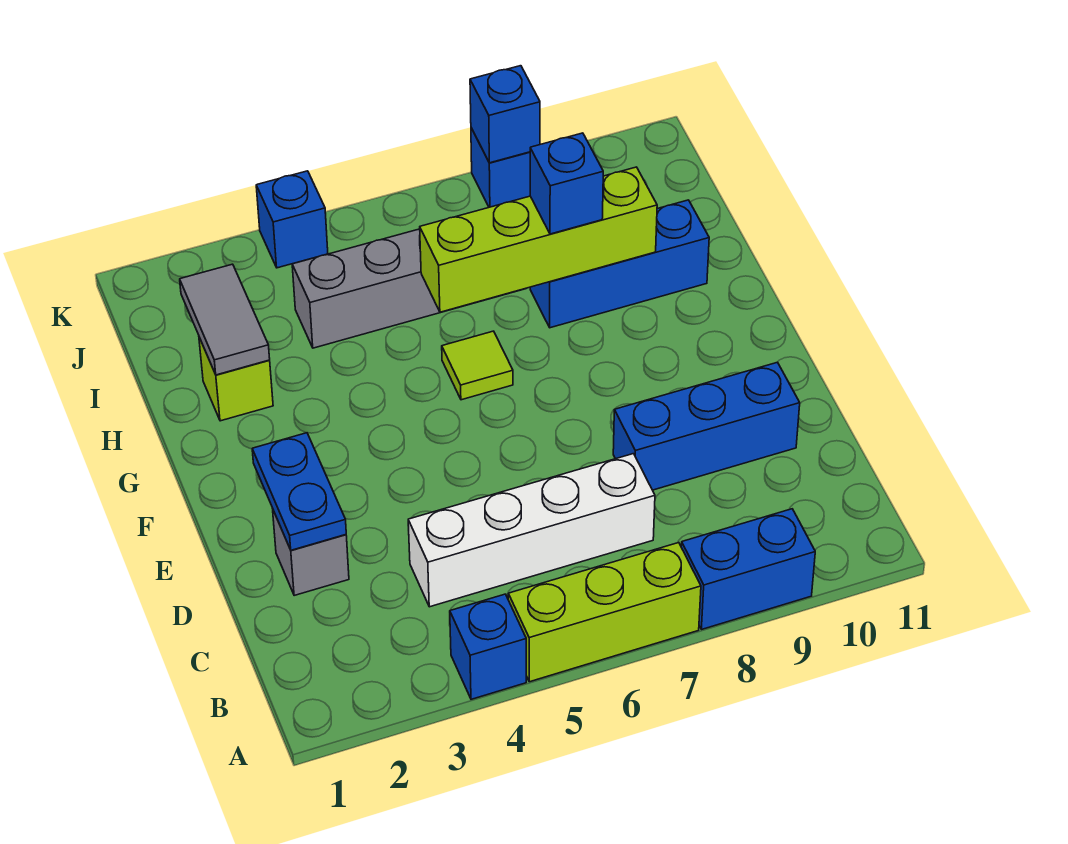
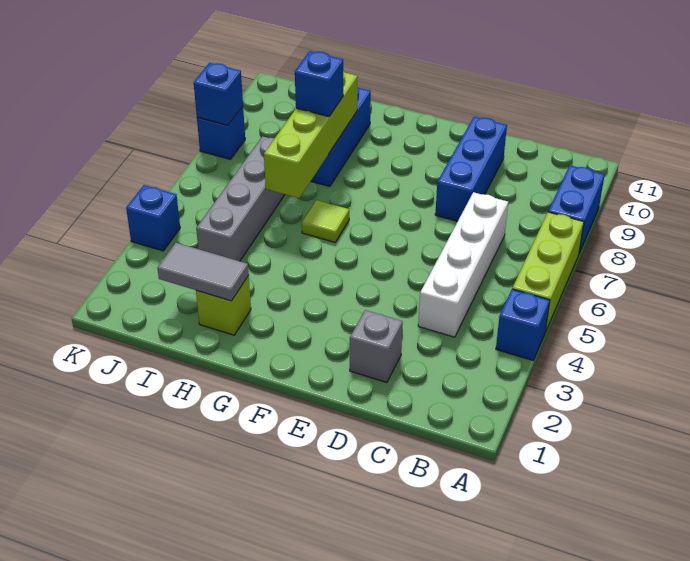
blue plate D2:E2 level 2 -> none

